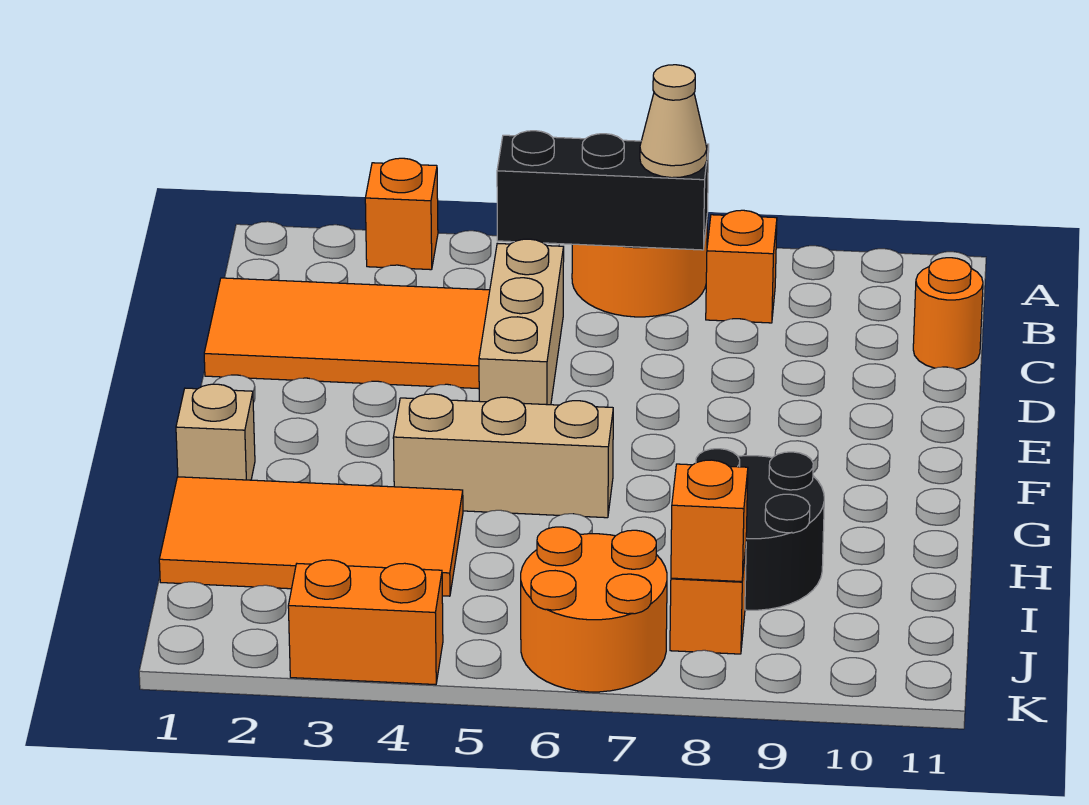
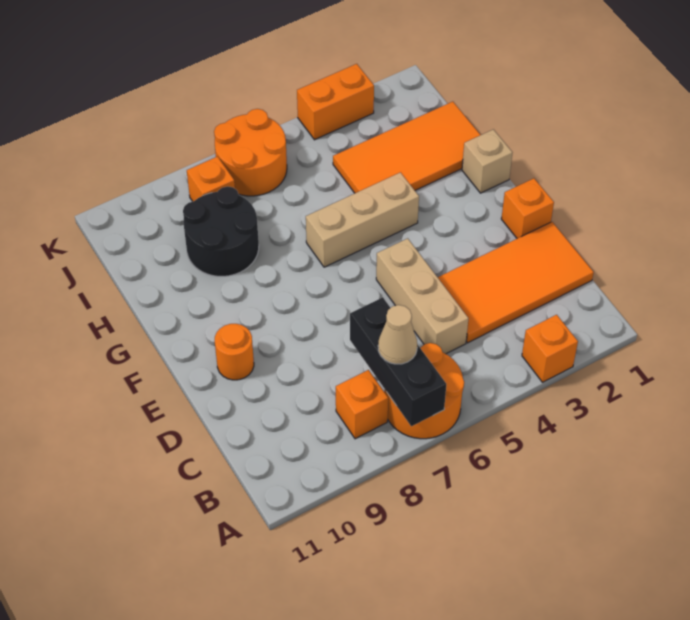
black brick B5:B7 level 2 -> black brick A7:C7 level 2
orange round brick C11 level 1 -> orange round brick E10 level 1
orange brick J8 level 2 -> orange brick E1 level 1

